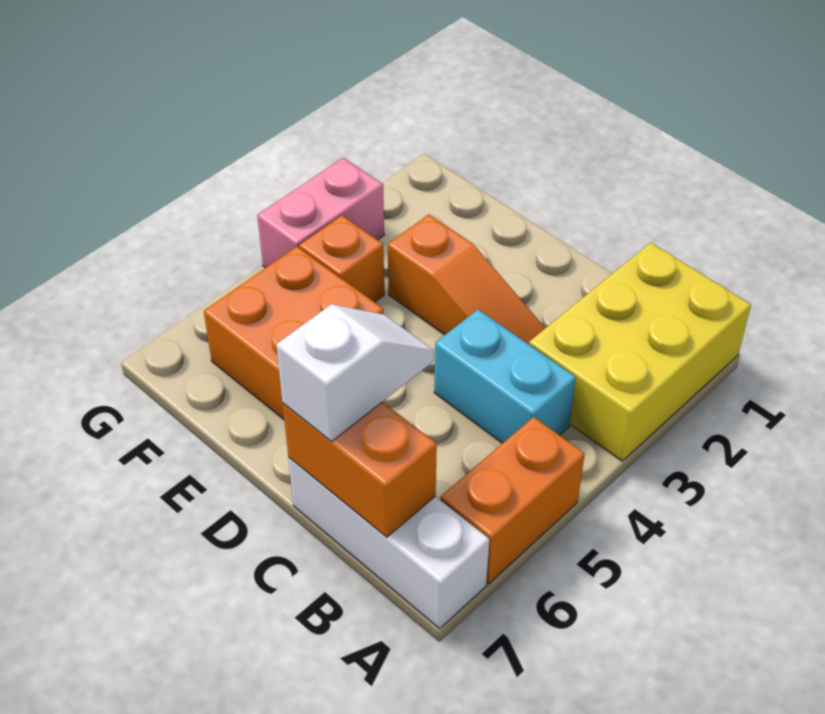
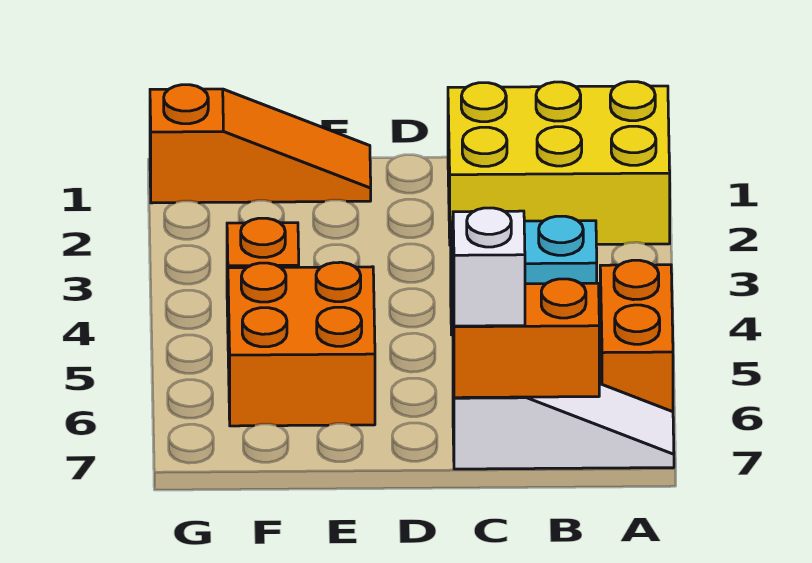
yellow brick A1:B3 level 1 -> yellow brick A1:C2 level 1
white brick A7:C7 level 1 -> white slope A7:C7 level 1 top C
orange slope C3:E3 level 1 top E -> orange slope E1:G1 level 1 top G
pink brick G3:G4 level 1 -> none

